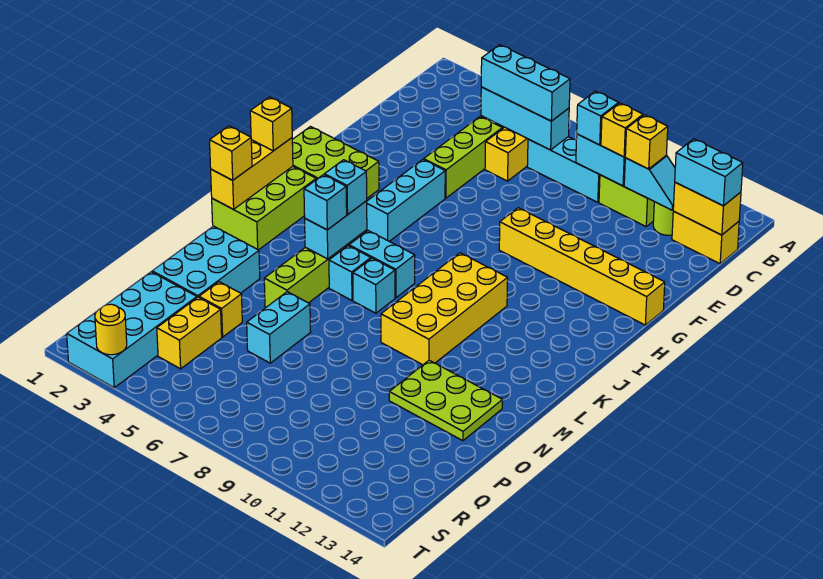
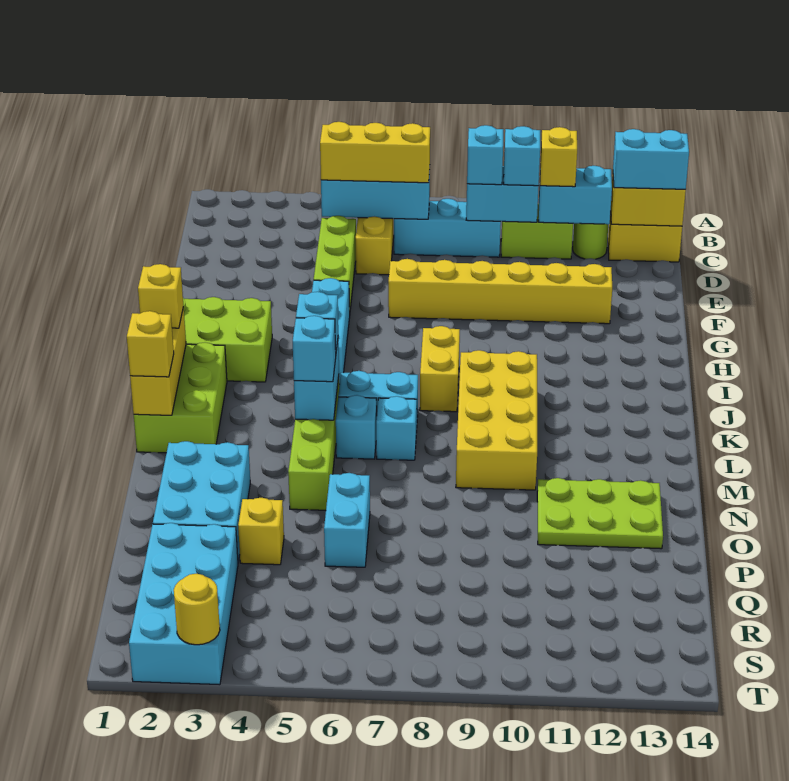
cyan brick C5:C7 level 3 -> yellow brick C5:C7 level 3
yellow brick C10 level 3 -> cyan brick C10 level 3
cyan slope C11:C12 level 2 top 11 -> cyan brick C11:C12 level 2
yellow brick G9:G14 level 1 -> yellow brick F7:F12 level 1
yellow brick Q4:R4 level 1 -> yellow brick I8:J8 level 1

